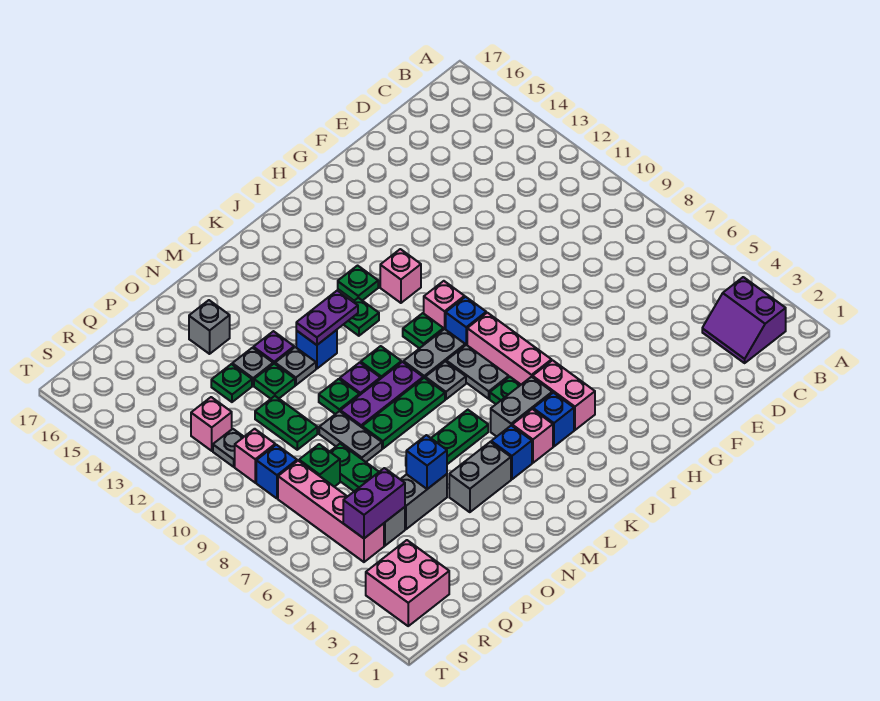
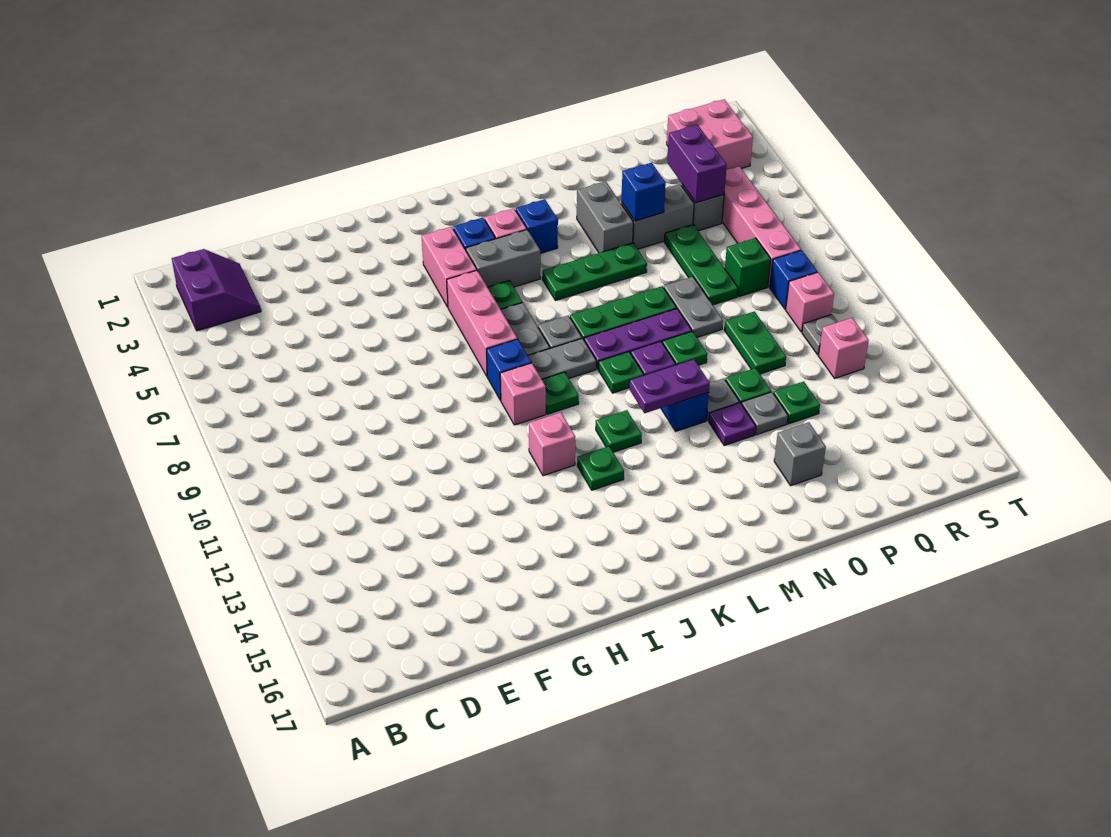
grey brick M4:N4 level 1 -> grey brick N4:N5 level 1
purple brick Q5:R5 level 2 -> purple brick Q4:Q5 level 2

